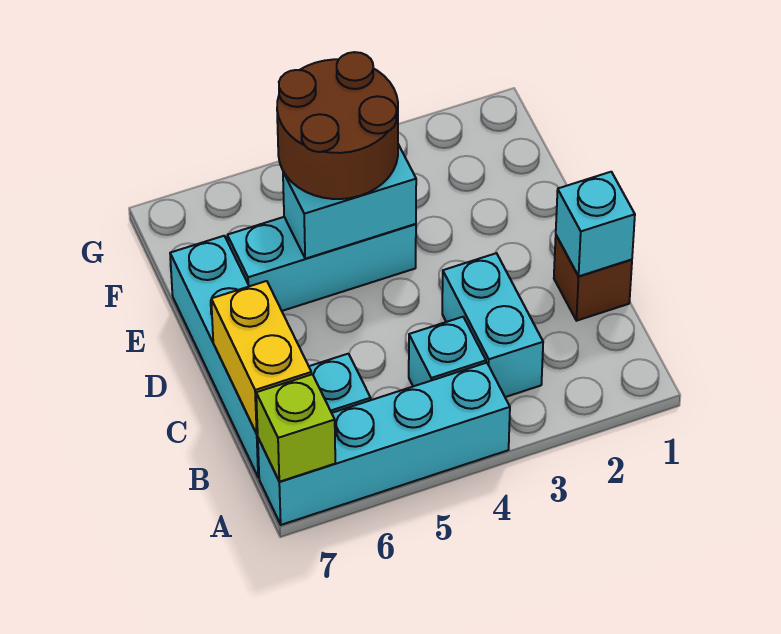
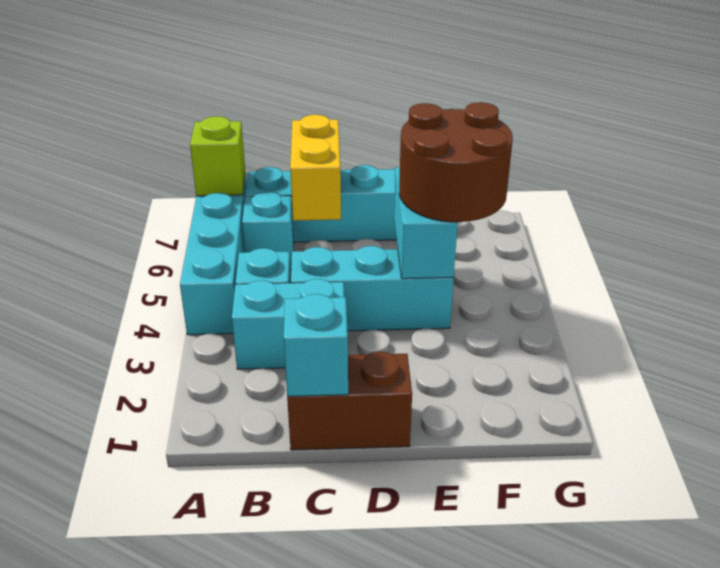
yellow brick B7:C7 level 2 -> yellow brick C6:C7 level 2
brown brick C1 level 1 -> brown brick C1:D1 level 1
cyan brick E4:E6 level 1 -> cyan brick C4:E4 level 1

